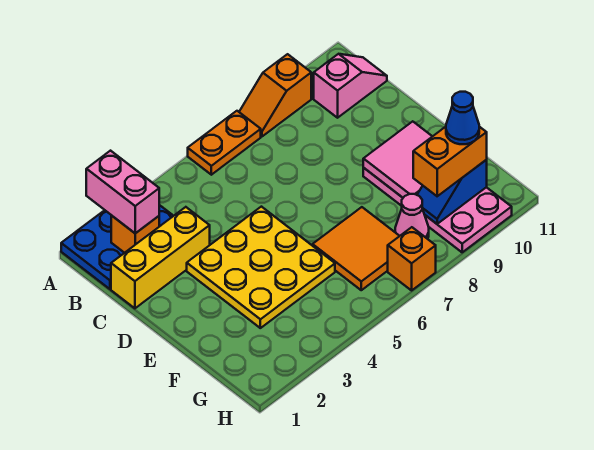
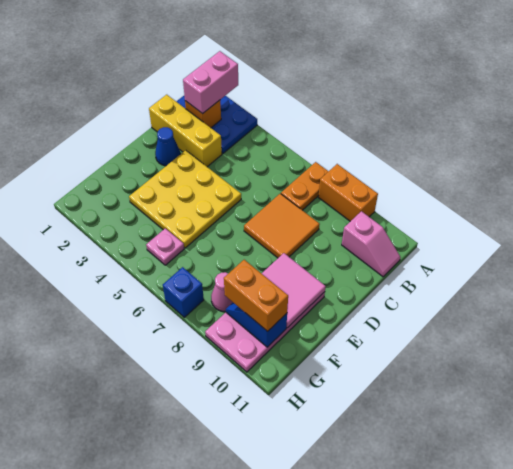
orange plate A6:A7 level 1 -> orange plate A7:B7 level 1
orange slope A8:A9 level 1 top 9 -> orange brick A8:A9 level 1
orange tile F6:G7 level 1 -> orange tile C7:D8 level 1
none -> pink plate G5 level 1
blue cone G10 level 4 -> blue cone D2 level 1
orange brick H7 level 1 -> blue brick H7 level 1

